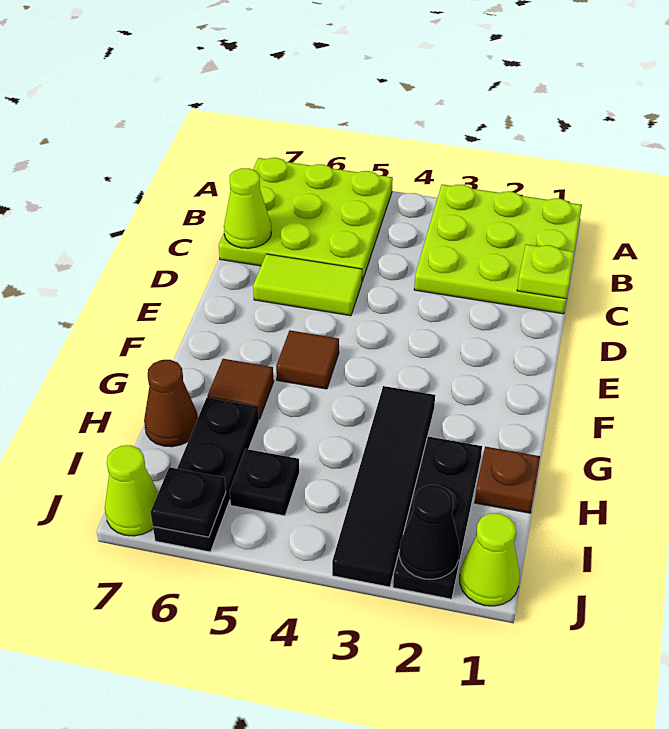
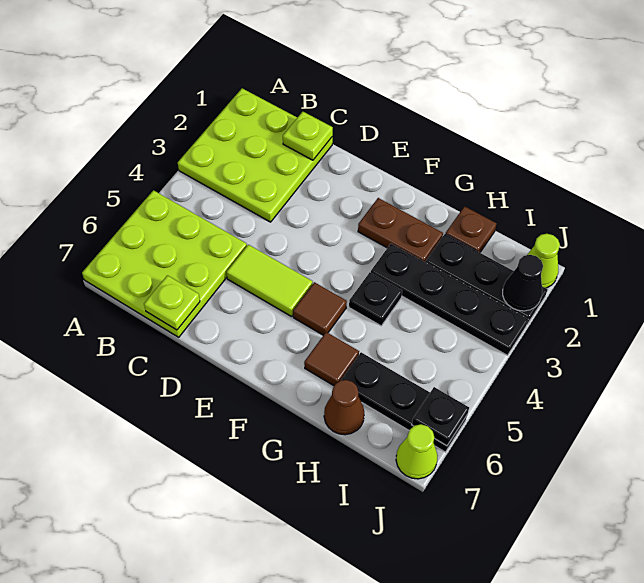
lime cone C7 level 2 -> lime plate C7 level 2
lime tile D5:D6 level 1 -> lime tile D5:E5 level 1
none -> brown plate F2:G2 level 1
black tile G3:J3 level 1 -> black plate G3:J3 level 1
black plate I5 level 1 -> black plate G4 level 1

